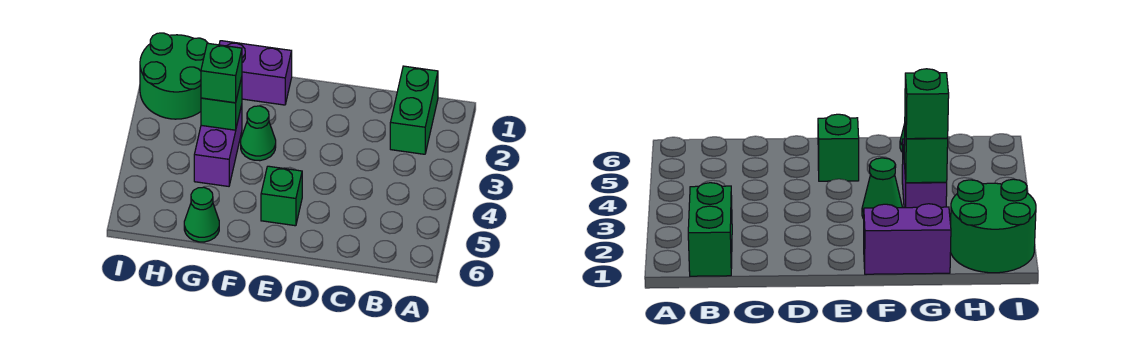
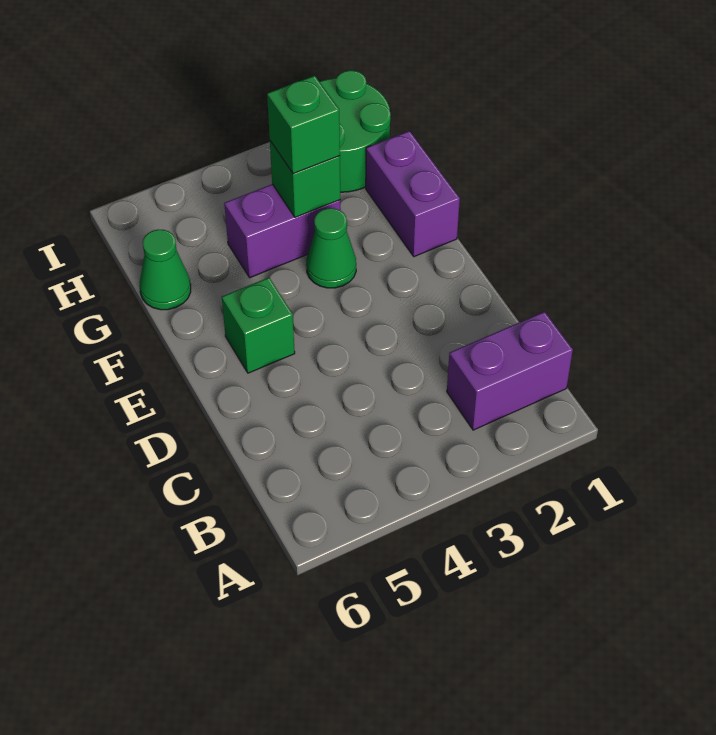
green brick B1:B2 level 1 -> purple brick B1:B2 level 1

